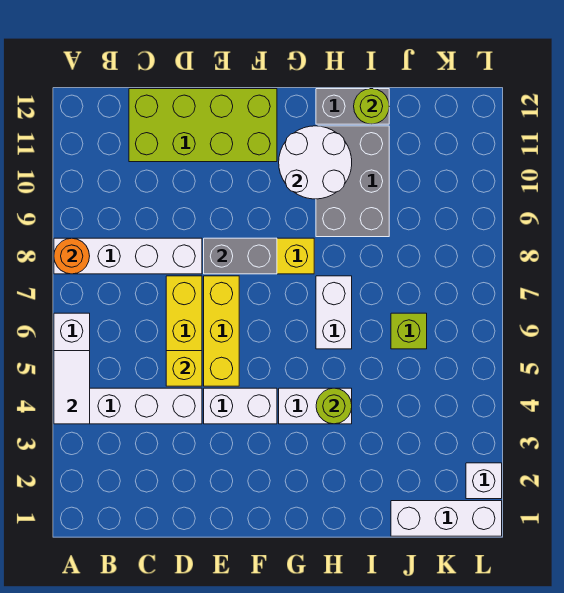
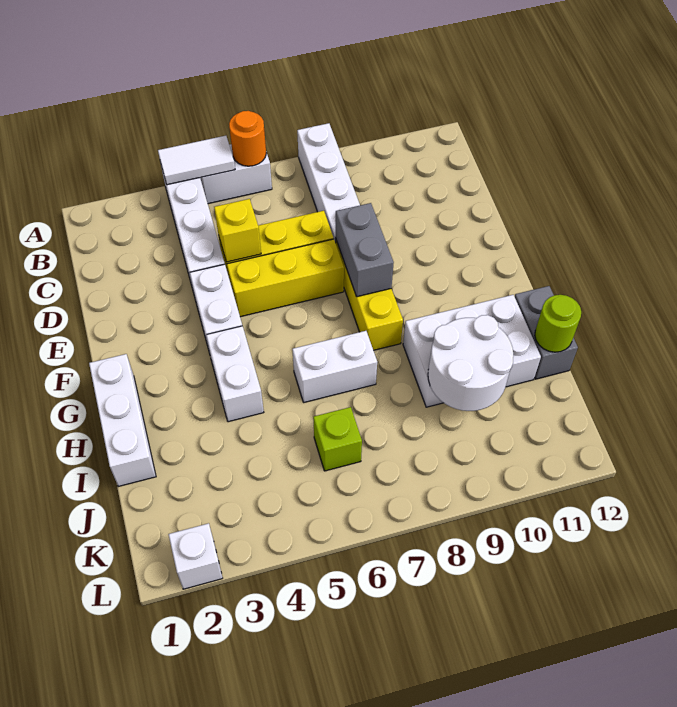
orange round brick A8 level 2 -> orange round brick A6 level 2
lime brick C11:F12 level 1 -> none
white round brick G10:H11 level 2 -> white round brick I9:J10 level 2
lime round brick H4 level 2 -> none
grey brick H9:I11 level 1 -> white brick H9:I11 level 1
white brick J1:L1 level 1 -> white brick G1:I1 level 1

